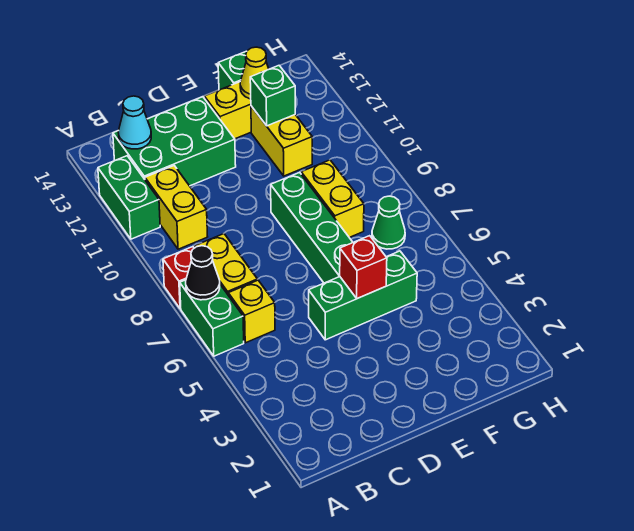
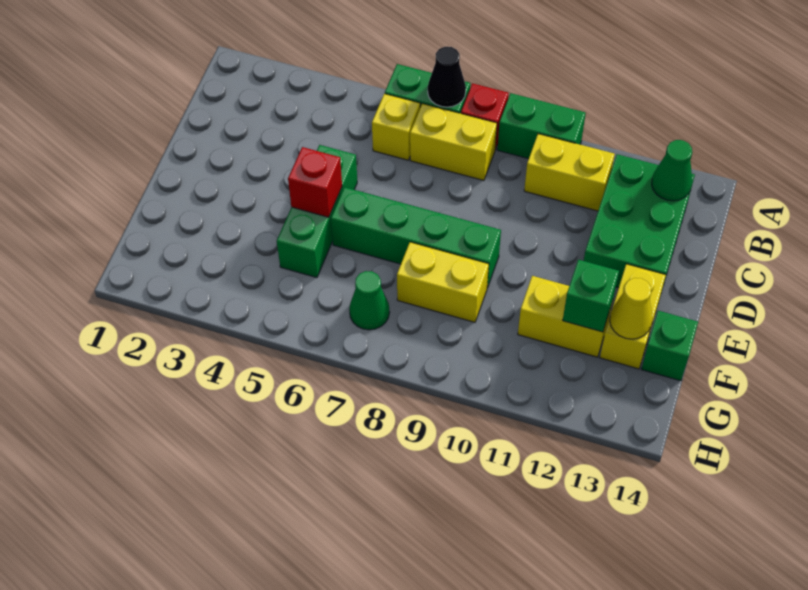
green brick A11:A12 level 1 -> green brick A9:A10 level 1
cyan cone B13 level 2 -> green cone B13 level 2

